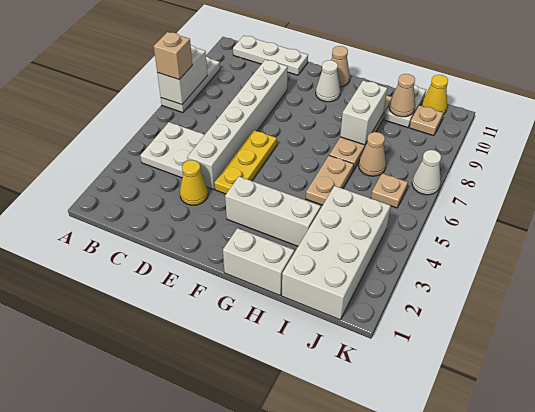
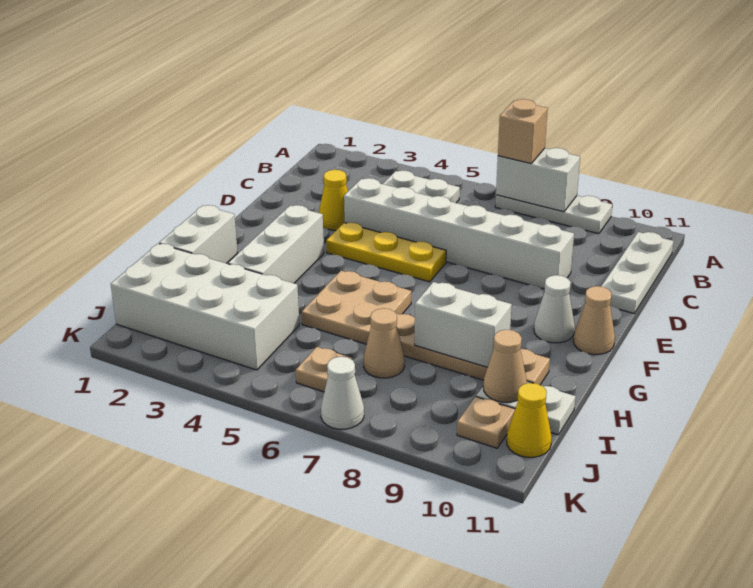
tan plate H5:H6 level 1 -> tan plate G5:H6 level 1

